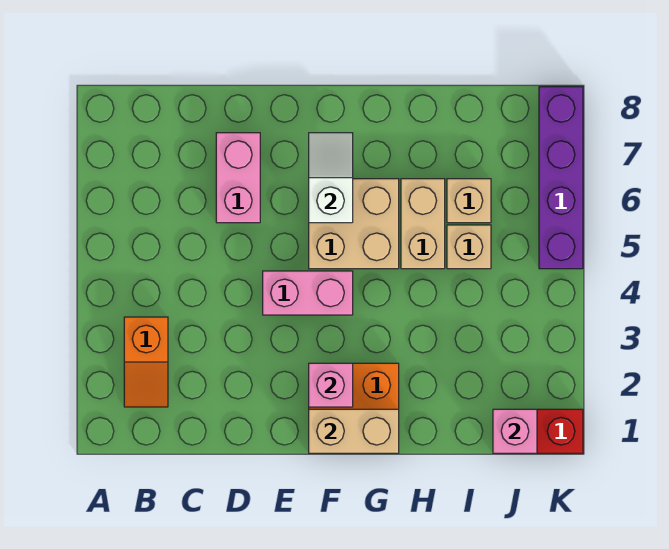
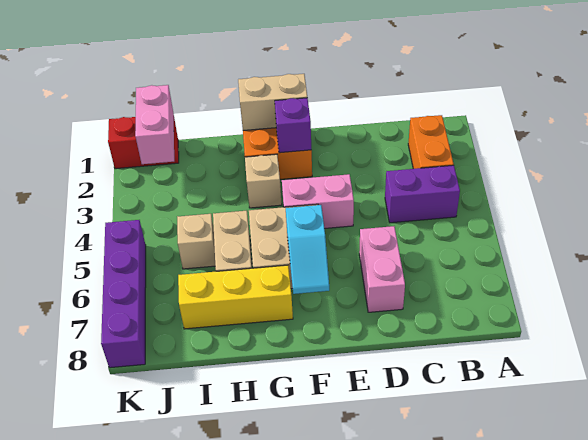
orange slope B2:B3 level 1 top 3 -> orange brick B2:B3 level 1
none -> purple brick B4:C4 level 1
pink brick F2 level 2 -> purple brick F2 level 2
white slope F6:F7 level 2 top 6 -> cyan slope F6:F7 level 2 top 6
none -> yellow brick G7:I7 level 1
tan brick I6 level 1 -> tan brick G3 level 1
pink brick J1 level 2 -> pink brick J1:J2 level 2

